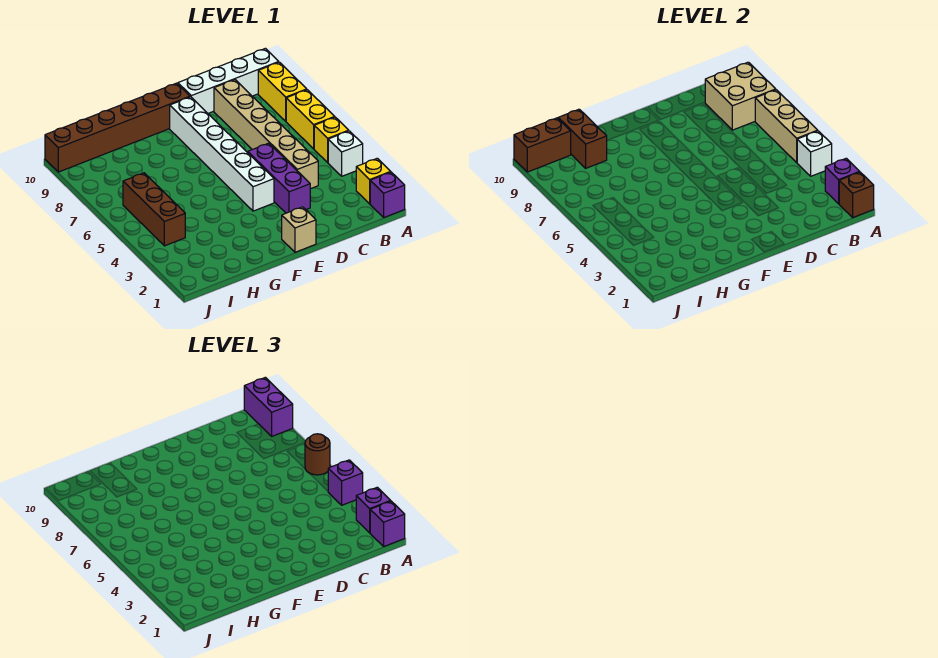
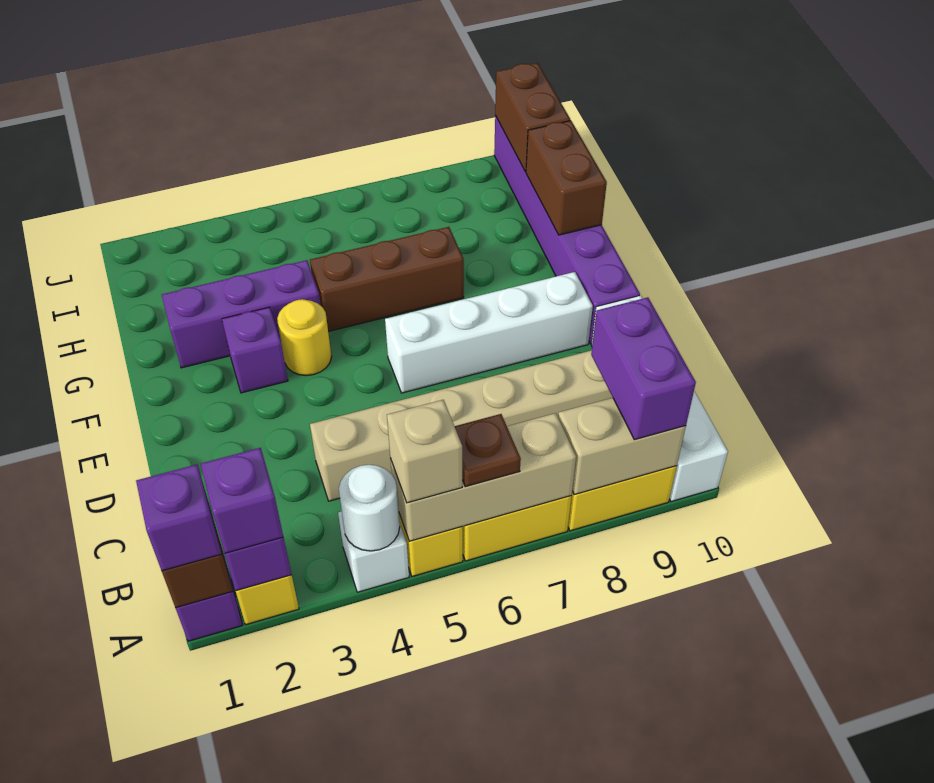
white brick A4 level 2 -> white round brick A4 level 2
purple brick A4 level 3 -> purple brick F3 level 1
brown round brick A6 level 3 -> brown plate A6 level 3
tan brick A8:B9 level 2 -> tan brick A8:A9 level 2
purple brick A9:A10 level 3 -> purple brick A9:B9 level 3
purple brick D3:D5 level 1 -> purple brick G2:G4 level 1
tan brick E1 level 1 -> tan brick A5 level 3
white brick E4:E9 level 1 -> white brick E6:E9 level 1
brown brick E10:J10 level 1 -> purple brick E10:J10 level 1
none -> yellow round brick F4 level 1
brown brick H9:H10 level 2 -> brown brick G10:H10 level 2
brown brick I4:I6 level 1 -> brown brick G5:G7 level 1

